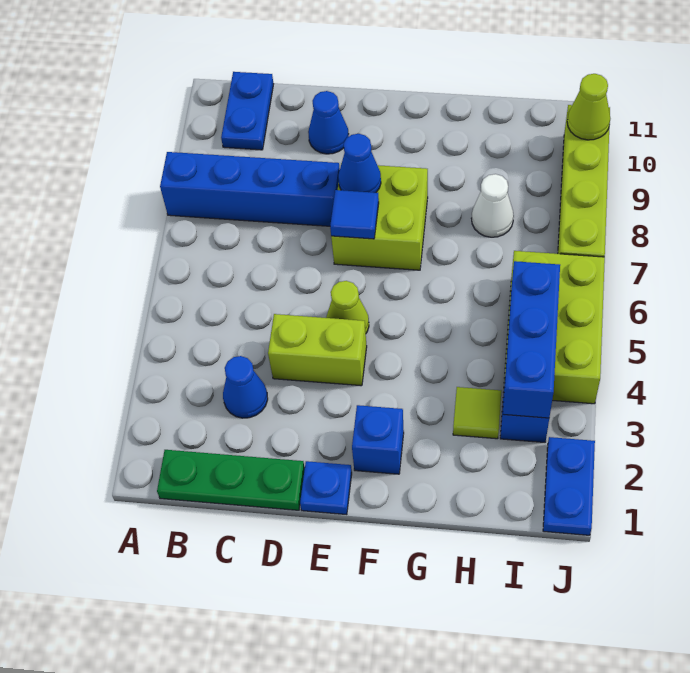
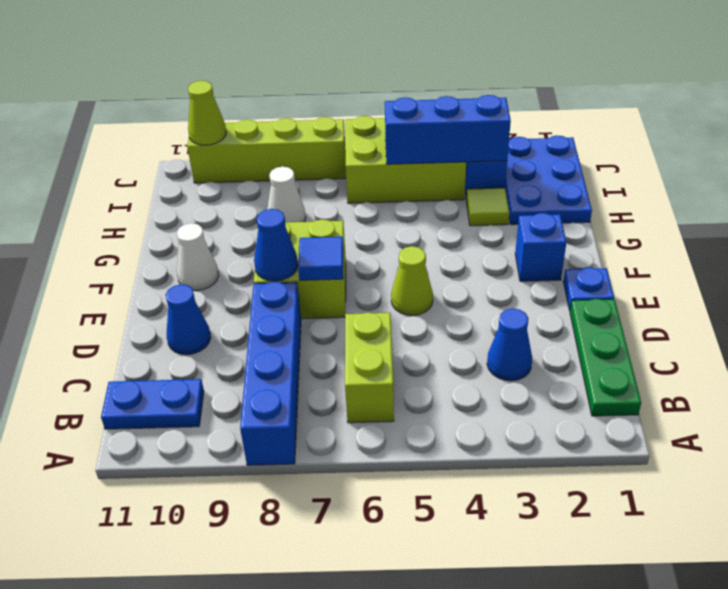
lime brick D4:E4 level 1 -> lime brick B6:C6 level 1
none -> white cone F10 level 1
blue plate J1:J2 level 1 -> blue plate H1:J2 level 1

